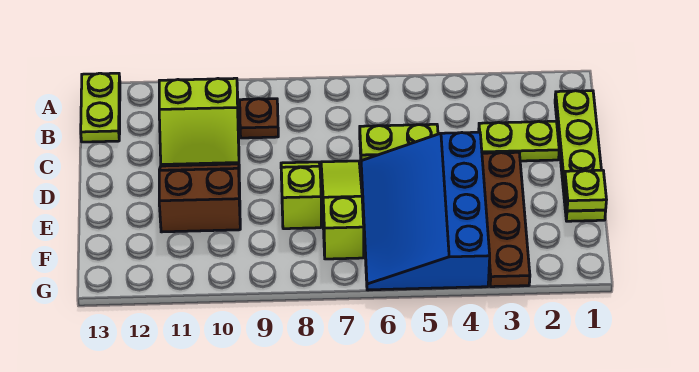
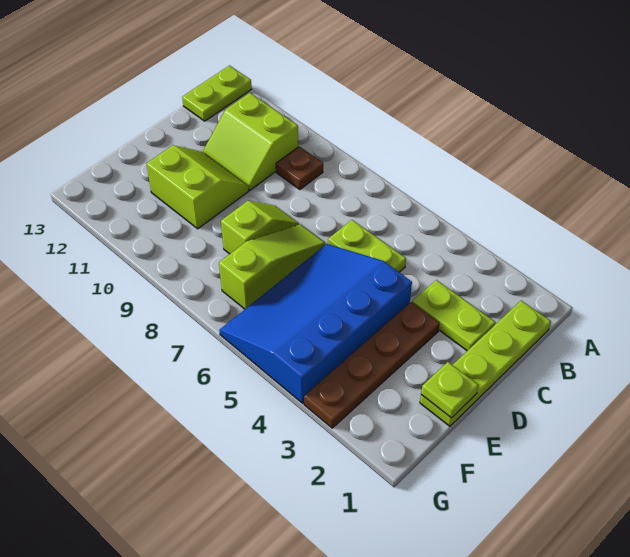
brown slope D10:E11 level 1 top E -> lime slope D10:E11 level 1 top E

